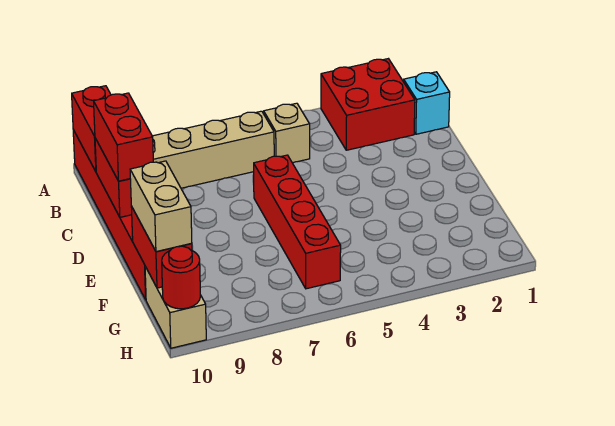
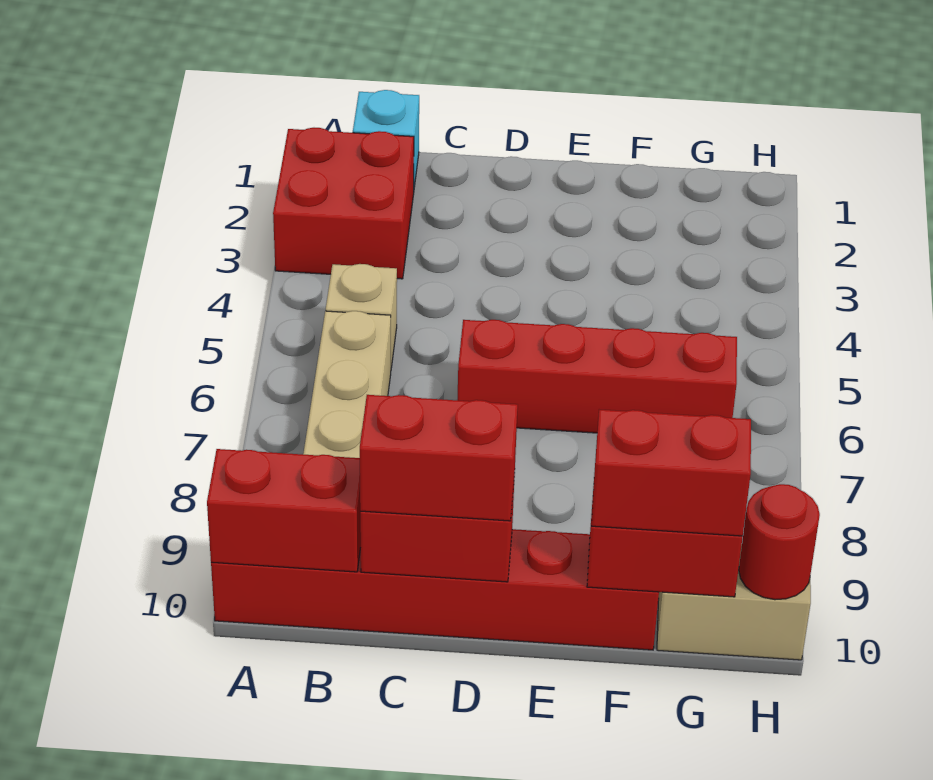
tan brick F10:G10 level 3 -> red brick F10:G10 level 3

